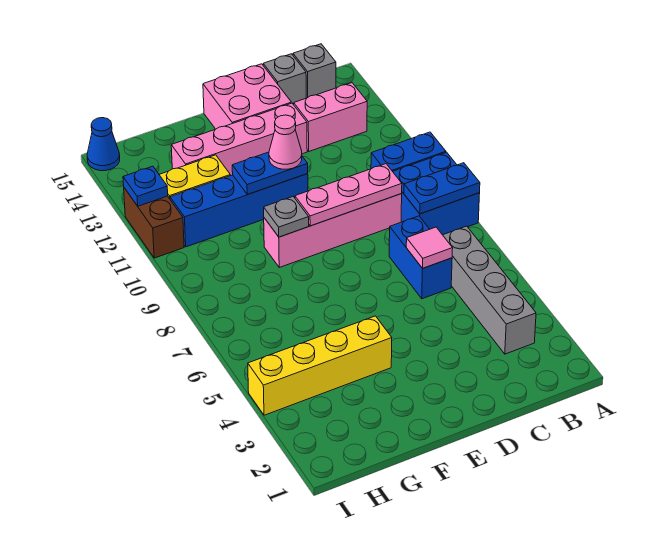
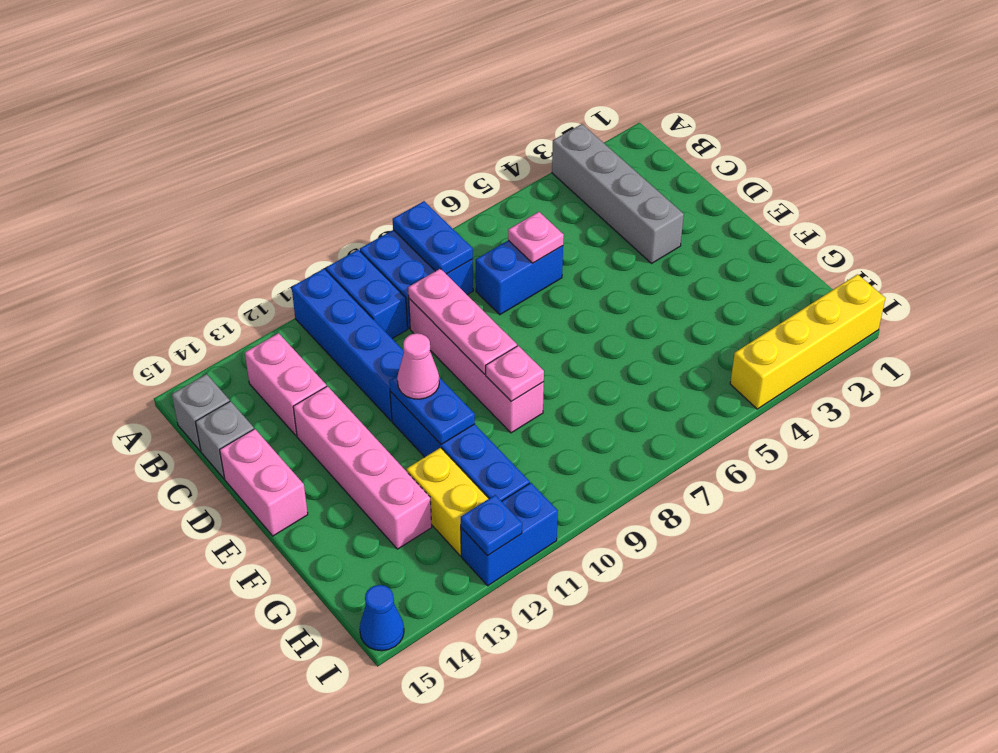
none -> blue brick A11:D11 level 1
grey brick B3:B6 level 1 -> grey brick A3:D3 level 1
pink tile C6 level 2 -> pink plate C6 level 2
pink brick D14:E15 level 1 -> pink brick D15:E15 level 1
yellow brick F4:I4 level 1 -> yellow brick I1:I4 level 1
grey plate F9 level 2 -> pink plate F9 level 2
brown brick I11:I12 level 1 -> blue brick I11:I12 level 1

